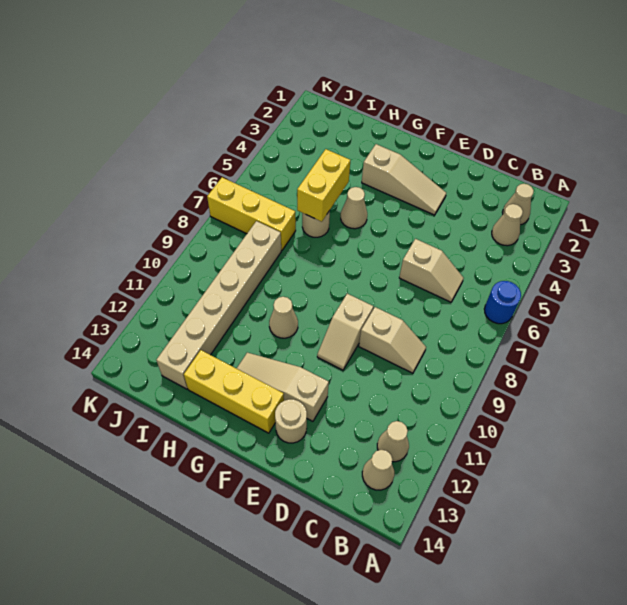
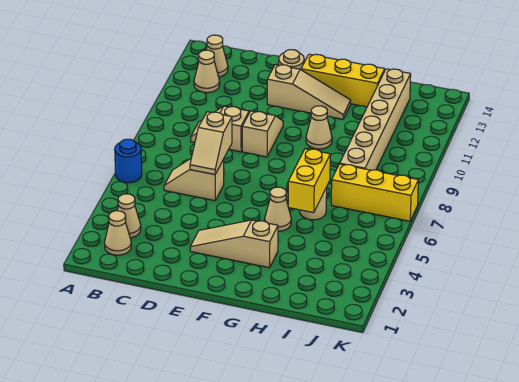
none -> tan slope D6:D7 level 2 top 7

